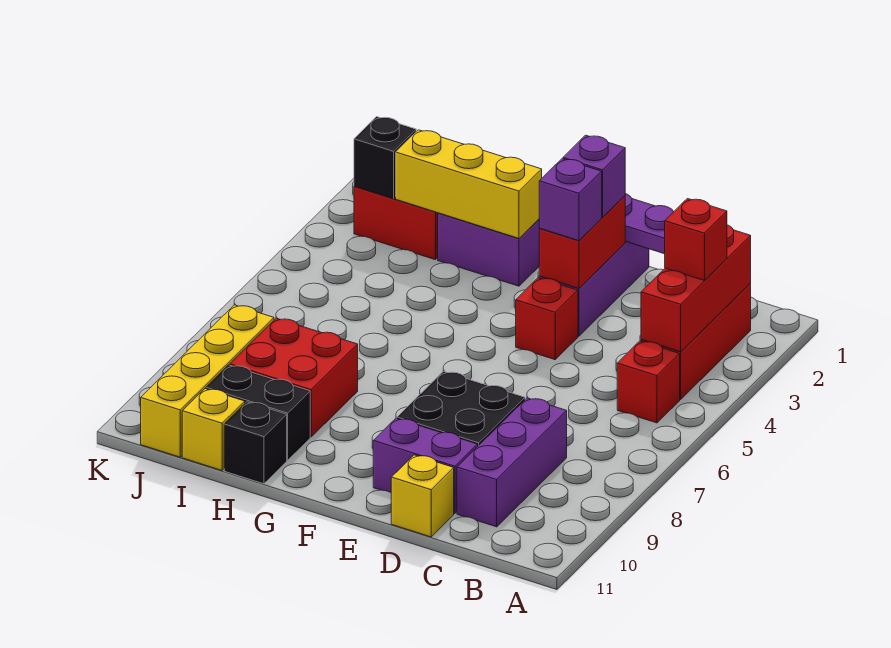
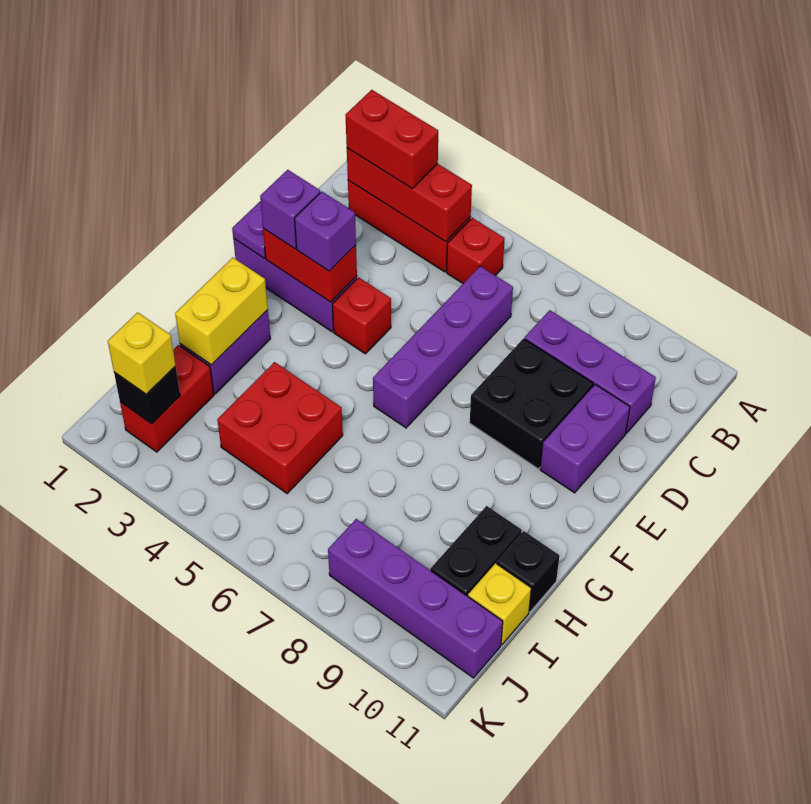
red brick B3 level 3 -> red brick B2:B3 level 3
none -> purple brick C6:F6 level 1
yellow brick D11 level 1 -> yellow brick J2 level 3
yellow brick G2:I2 level 2 -> yellow brick G2:H2 level 2
red brick H8:I9 level 1 -> red brick H4:I5 level 1
yellow brick J8:J11 level 1 -> purple brick J8:J11 level 1

